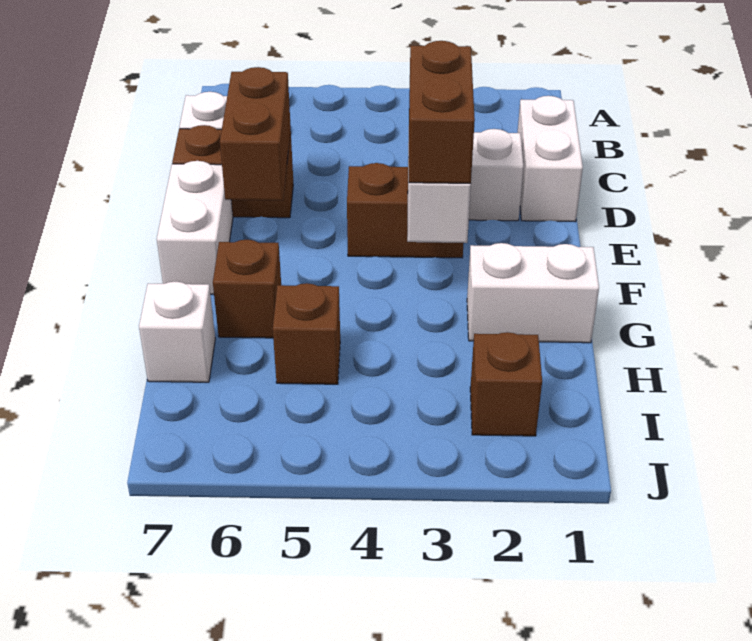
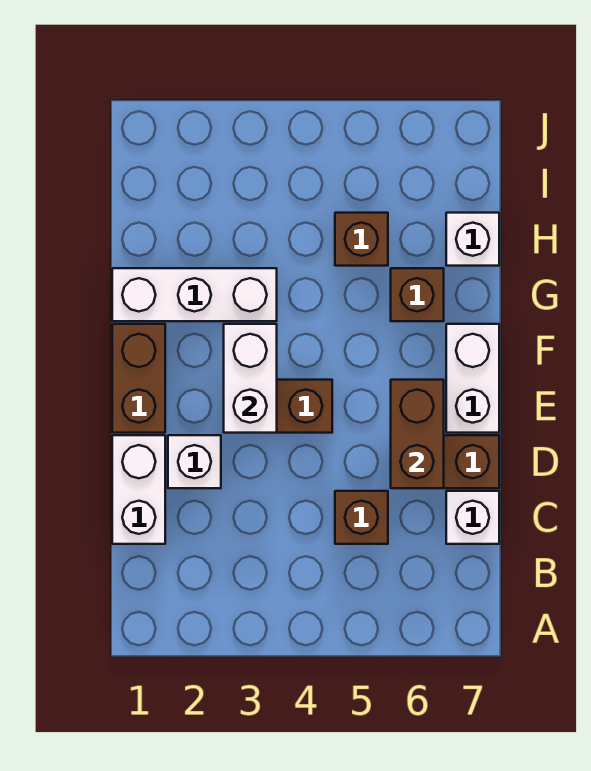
brown brick E3:F3 level 3 -> brown brick E1:F1 level 1
white brick G1:G2 level 1 -> white brick G1:G3 level 1
brown brick I2 level 1 -> brown brick C5 level 1

